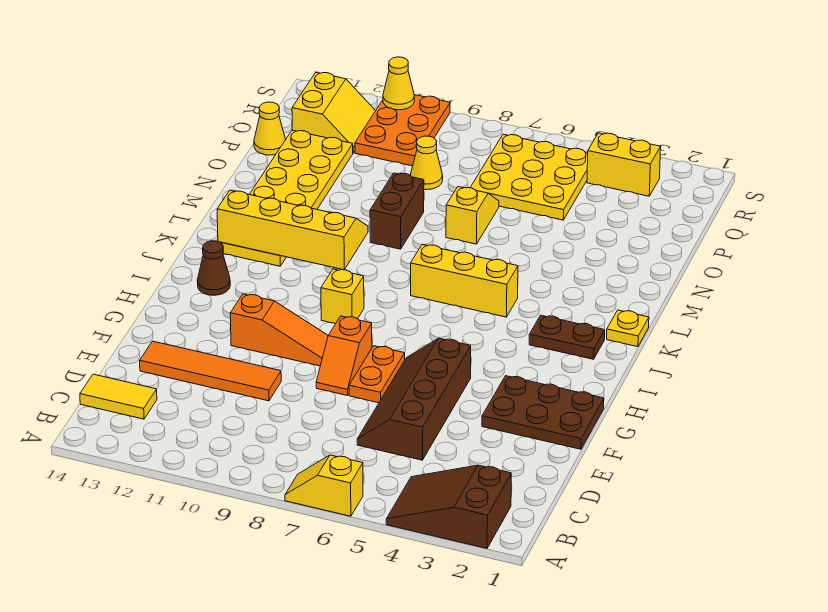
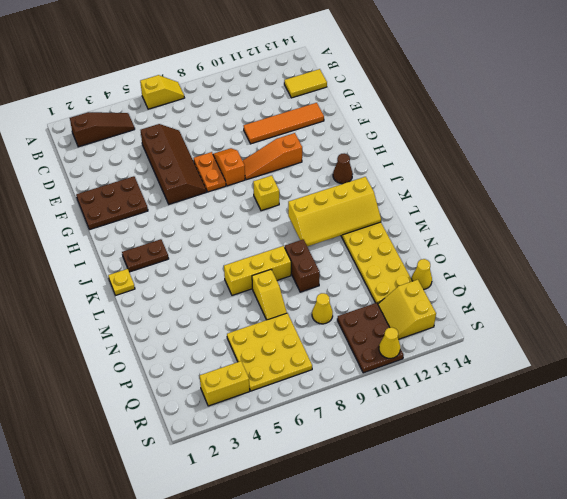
brown slope A2:B4 level 1 top 2 -> brown slope B2:B4 level 1 top 2
yellow brick K5:K7 level 1 -> yellow brick M6:M8 level 1
orange plate Q10:S11 level 1 -> brown plate Q10:S11 level 1

